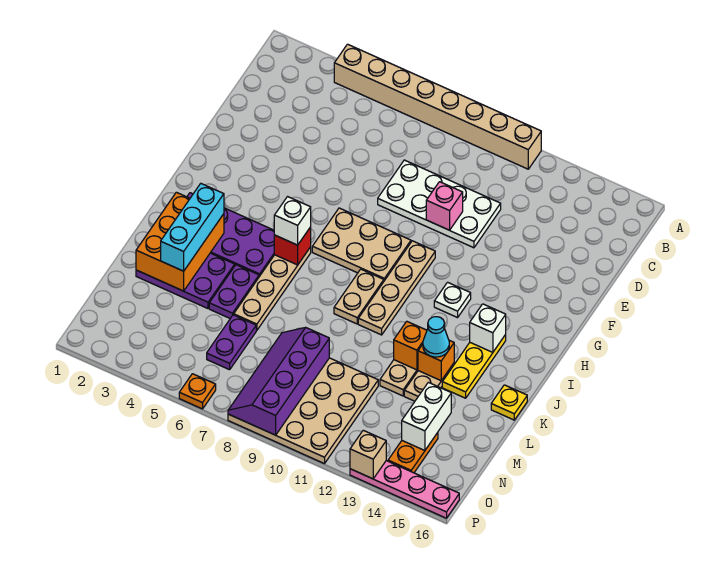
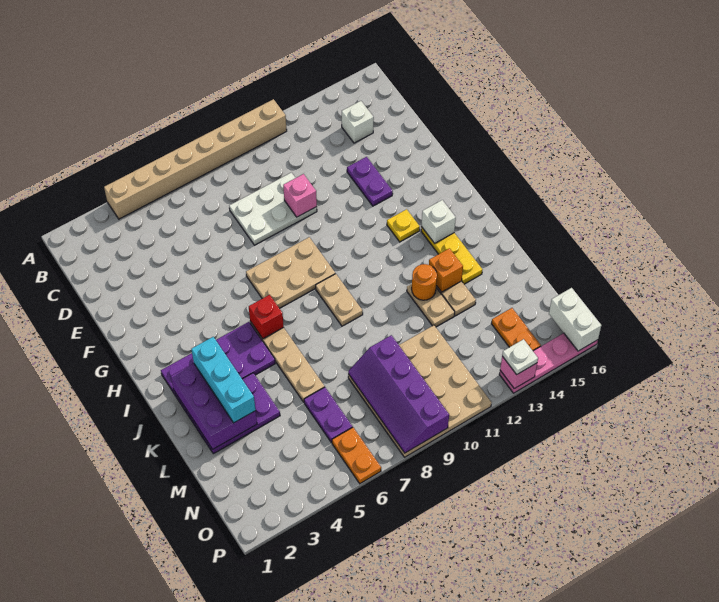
white plate D8:E11 level 1 -> white plate D8:E10 level 1
tan plate G10:J10 level 1 -> none
white plate H12 level 1 -> white plate P13 level 3
white brick I6 level 3 -> white brick C14 level 1
orange brick J2:L3 level 2 -> purple brick J2:L3 level 2
purple plate K5:L5 level 1 -> purple plate E13:F13 level 1
orange brick K12 level 2 -> orange round brick K12 level 2
cyan cone K13 level 3 -> none
yellow plate K16 level 1 -> yellow plate H13 level 1
white brick M14:N14 level 2 -> white brick O16:P16 level 2
orange plate P6 level 1 -> orange plate O6:P6 level 1
tan brick P13 level 2 -> pink brick P13 level 2

